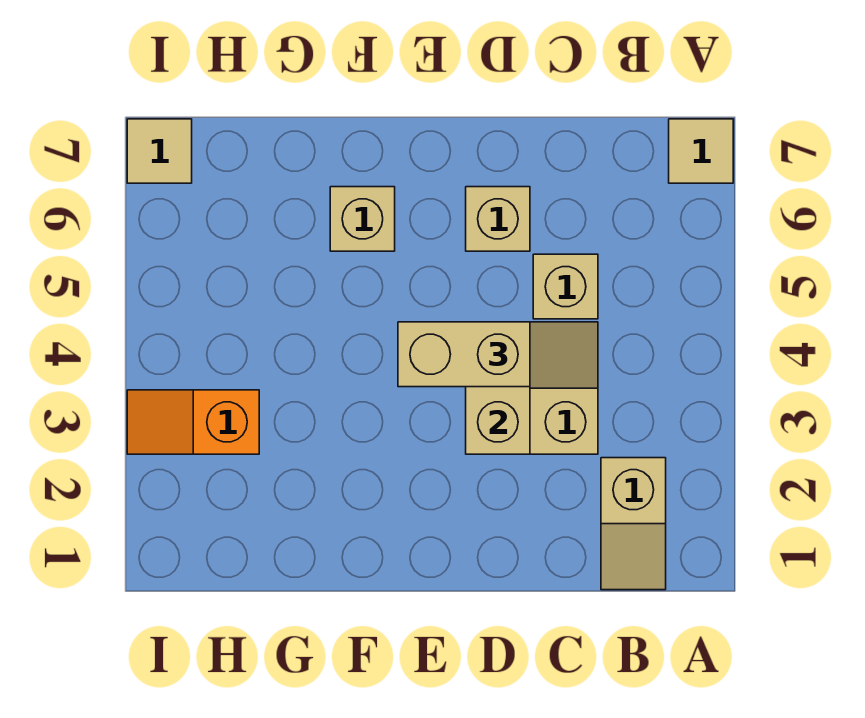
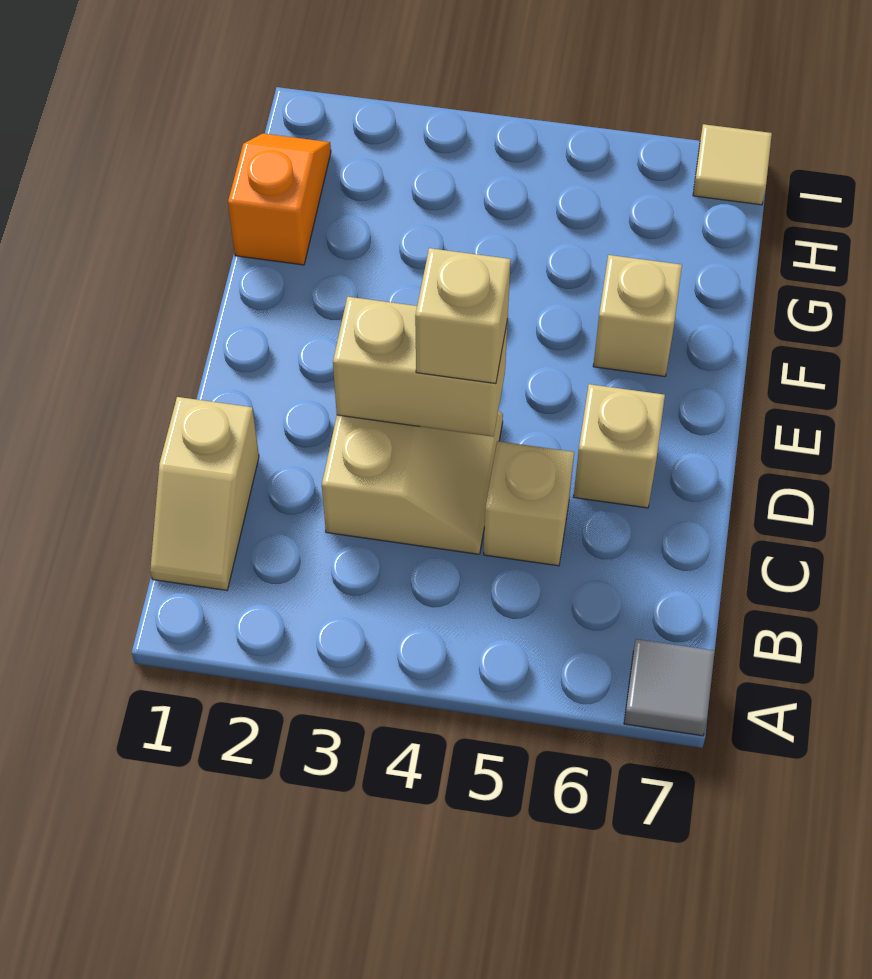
tan tile A7 level 1 -> grey tile A7 level 1
tan slope B1:B2 level 1 top 2 -> tan slope B1:C1 level 1 top C
tan brick D4:E4 level 3 -> tan brick D4 level 3
orange slope H3:I3 level 1 top H -> orange slope G1:H1 level 1 top G

